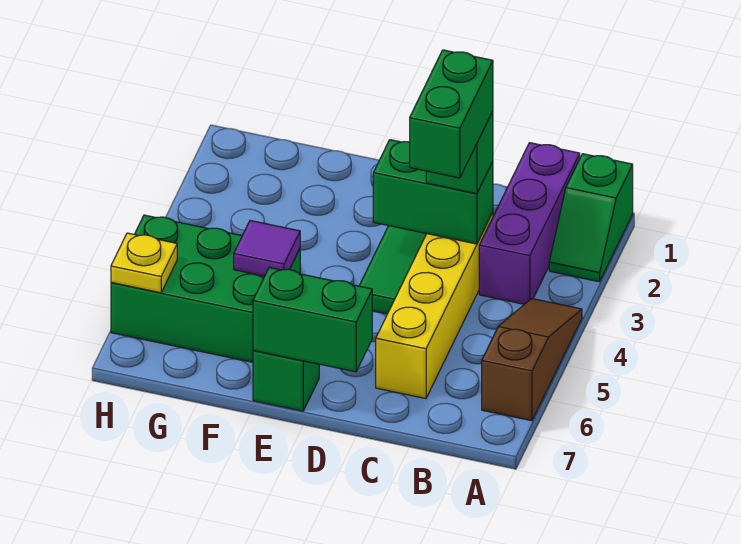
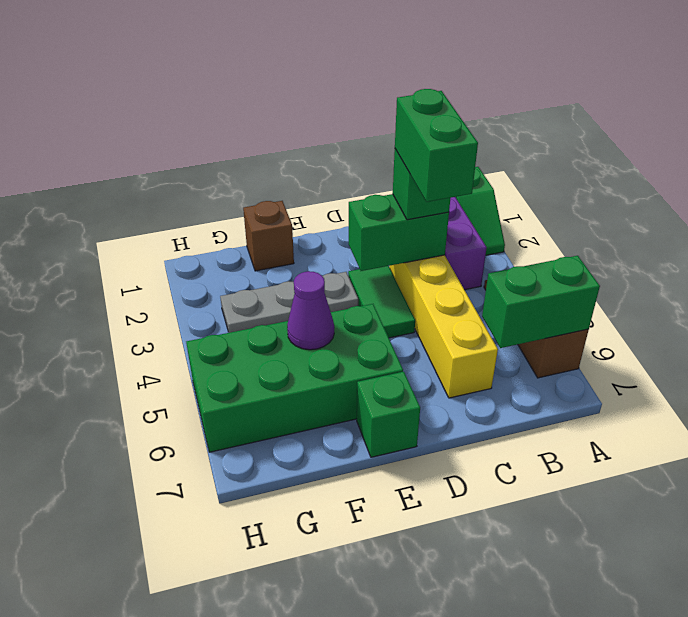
green brick D7:E7 level 2 -> green brick A6:B6 level 2
none -> grey plate E3:G3 level 1
none -> brown brick F1 level 1
green brick F5:H6 level 1 -> green brick E5:H6 level 1
purple tile F5 level 2 -> purple cone F5 level 2
yellow plate H6 level 2 -> none

